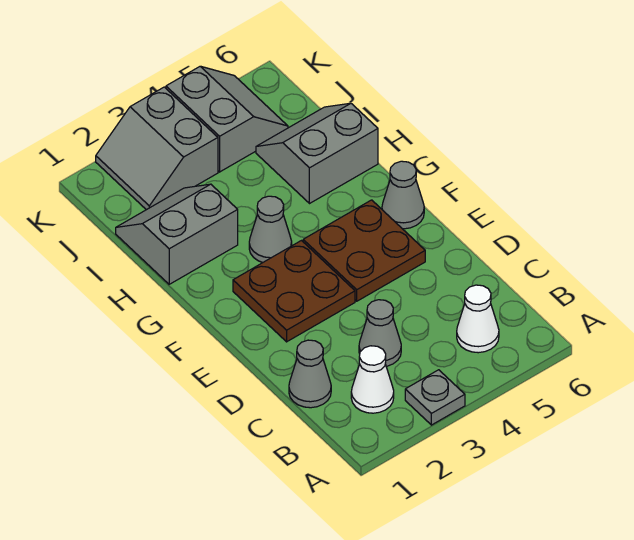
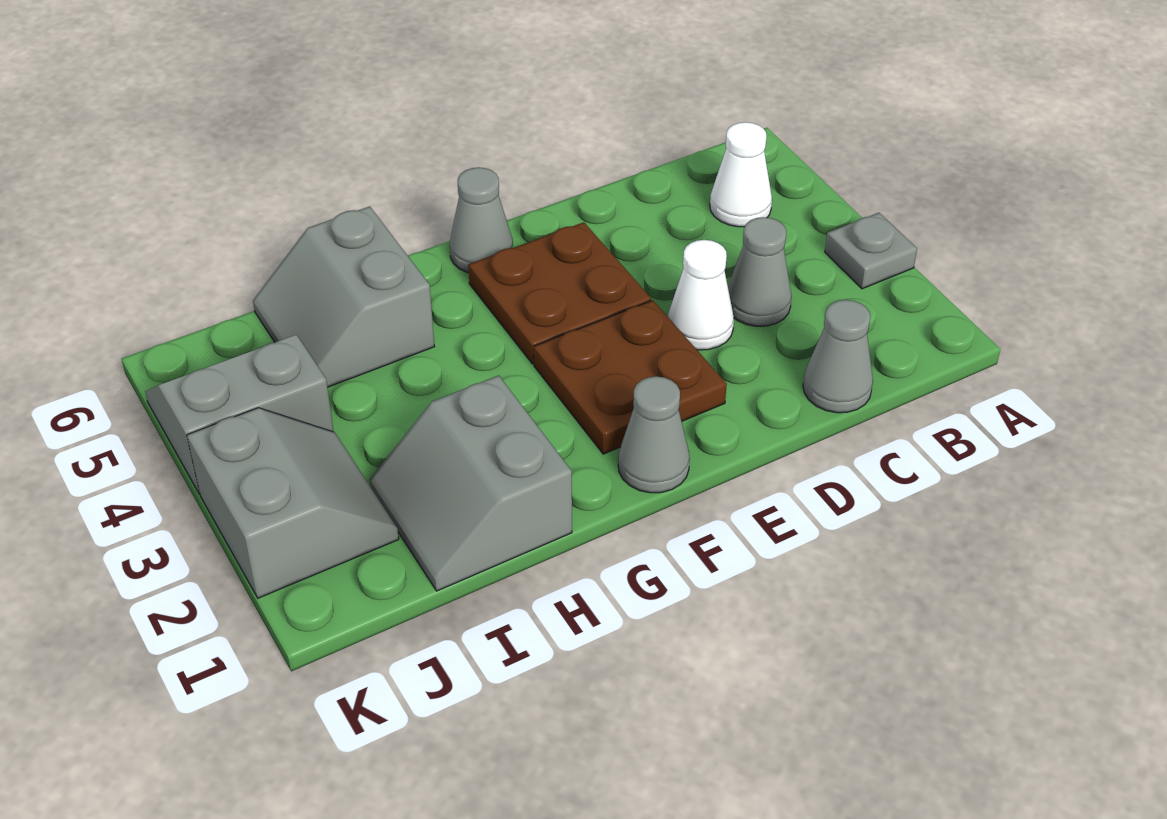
white cone B2 level 1 -> white cone D3 level 1
grey cone G3 level 1 -> grey cone F1 level 1
grey slope J2:K3 level 1 top 3 -> grey slope J2:K3 level 1 top K

